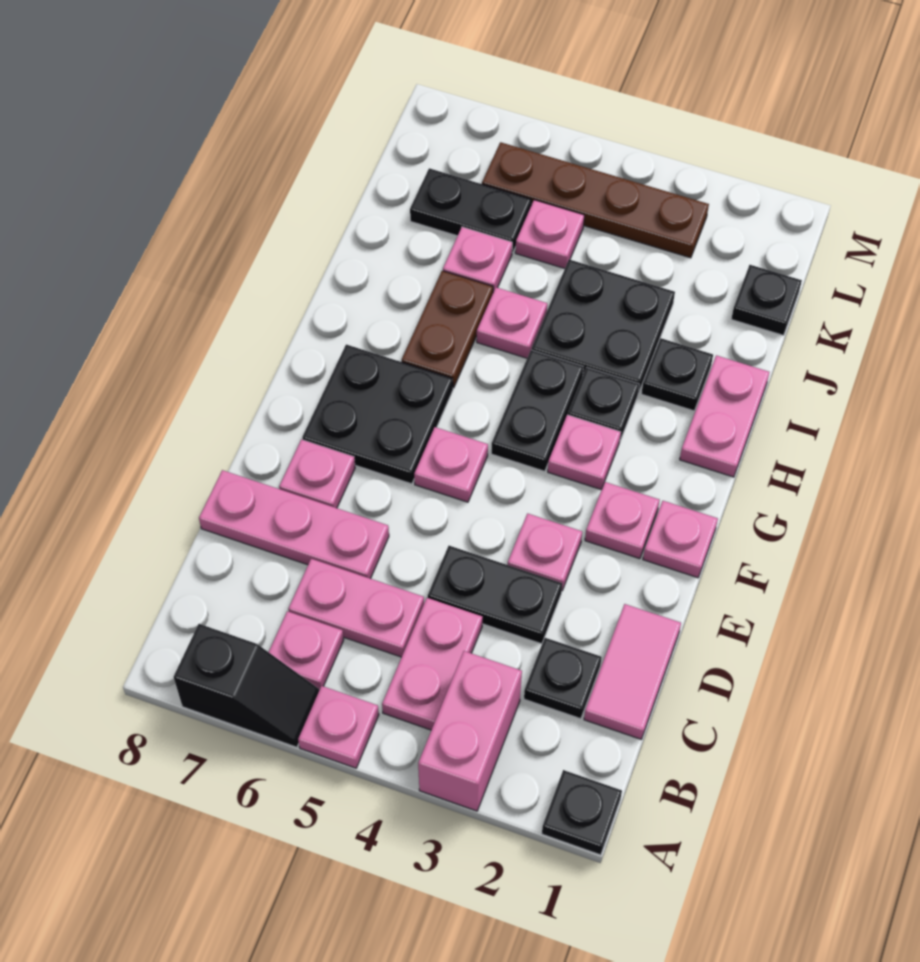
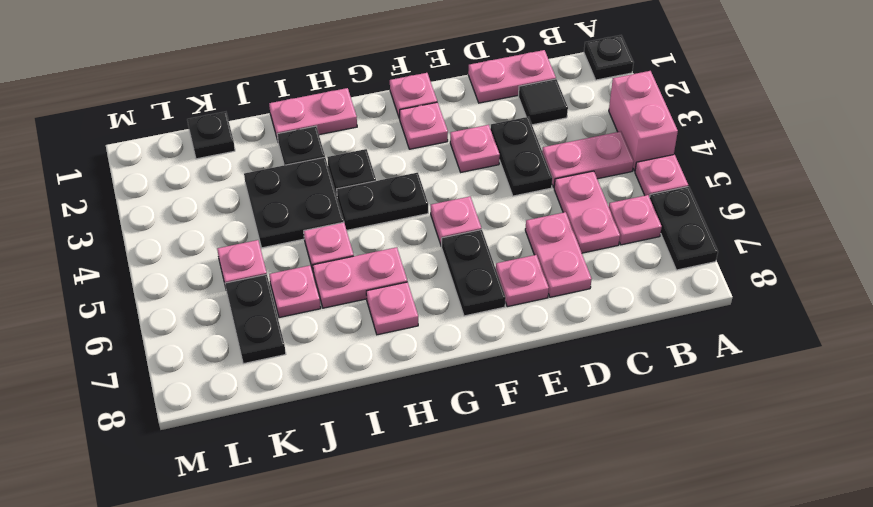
pink brick A3:B3 level 1 -> pink brick A3:A4 level 1
black slope A6:A7 level 1 top 7 -> black plate A6:A7 level 1
pink tile C1:D1 level 1 -> pink plate C1:D1 level 1
black plate C2 level 1 -> black tile C2 level 1
pink plate D6:D8 level 1 -> pink plate D6:D7 level 1
black plate F6:G7 level 1 -> black plate F6:F7 level 1
pink plate G3 level 1 -> pink plate H7 level 1
brown plate H6:I6 level 1 -> pink plate H6:I6 level 1
brown plate L3:L6 level 1 -> none

